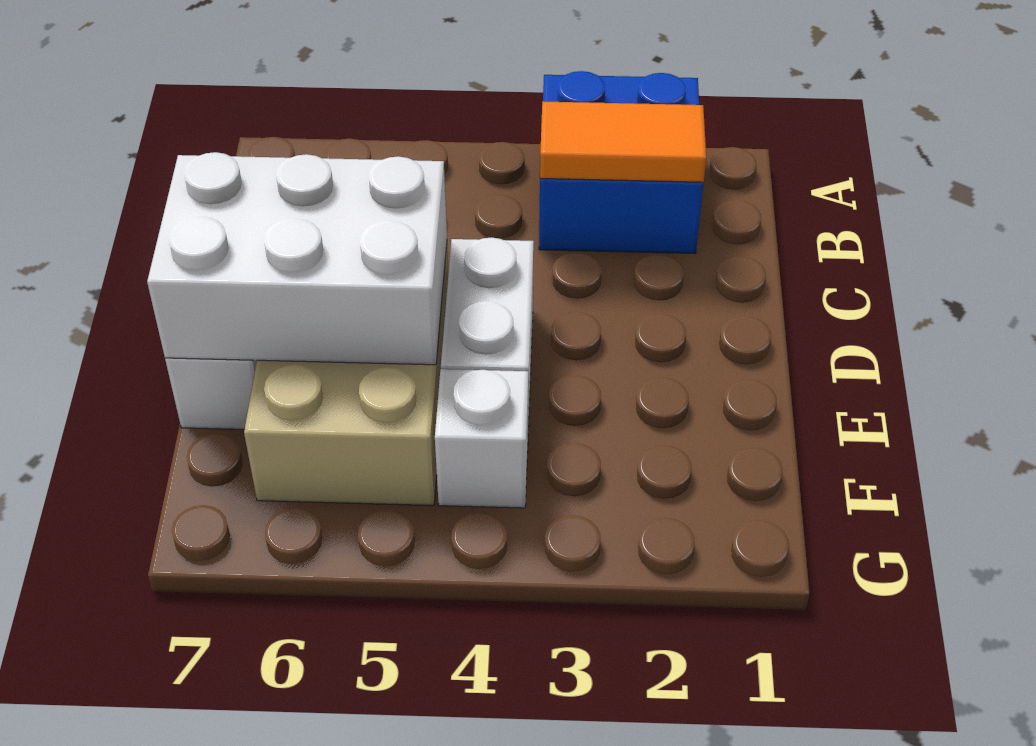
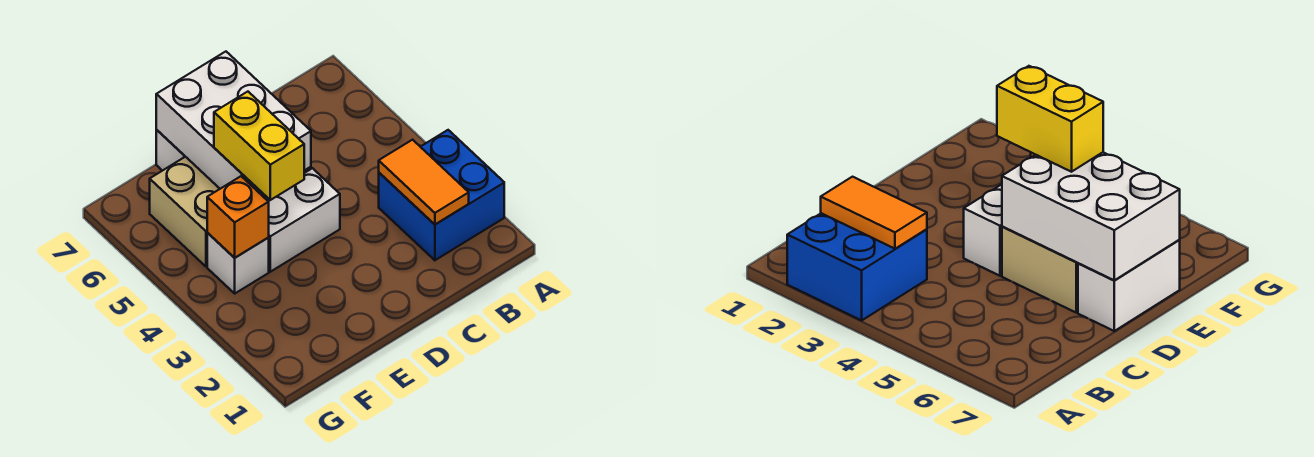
none -> yellow brick E4:E5 level 3
none -> orange brick F4 level 2

